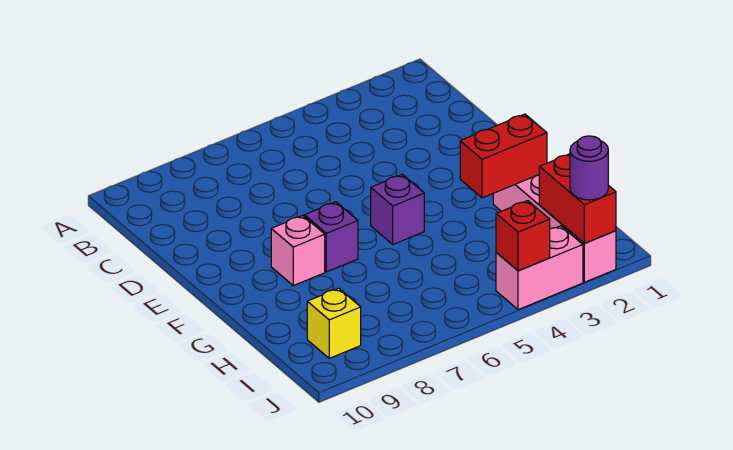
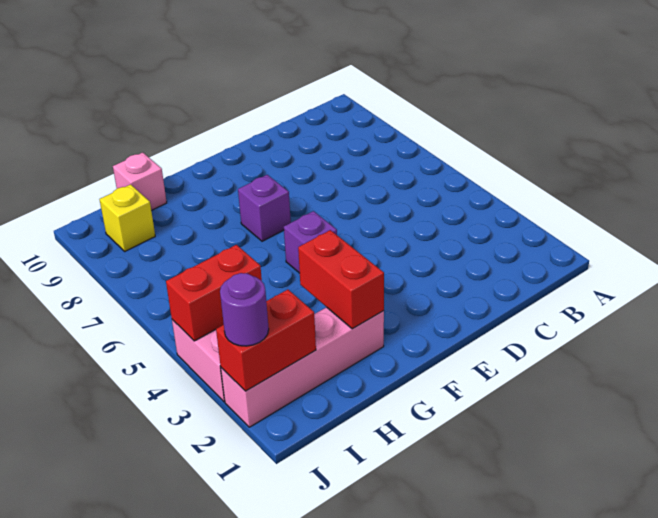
pink brick F8 level 1 -> pink brick H10 level 1
red brick J4 level 2 -> red brick I4:J4 level 2

